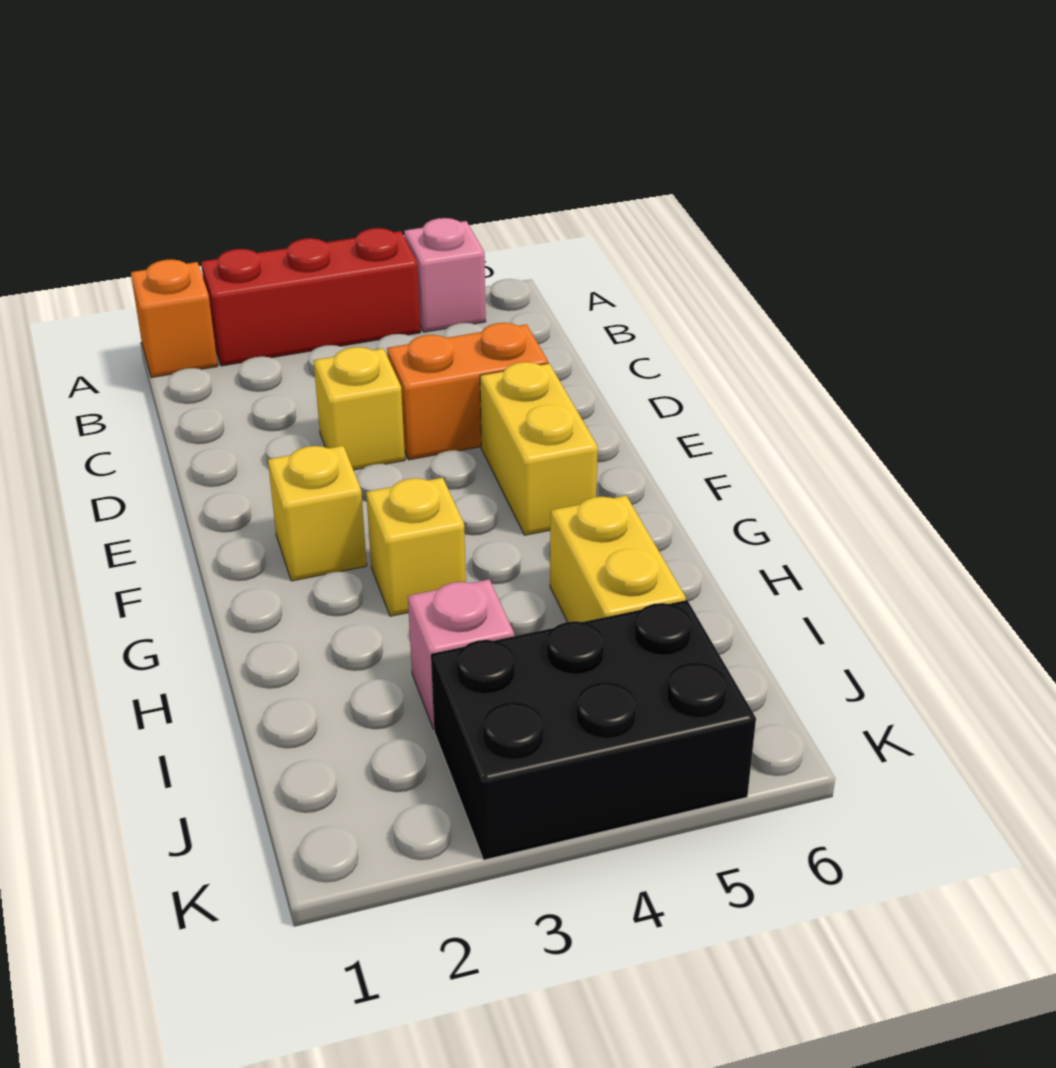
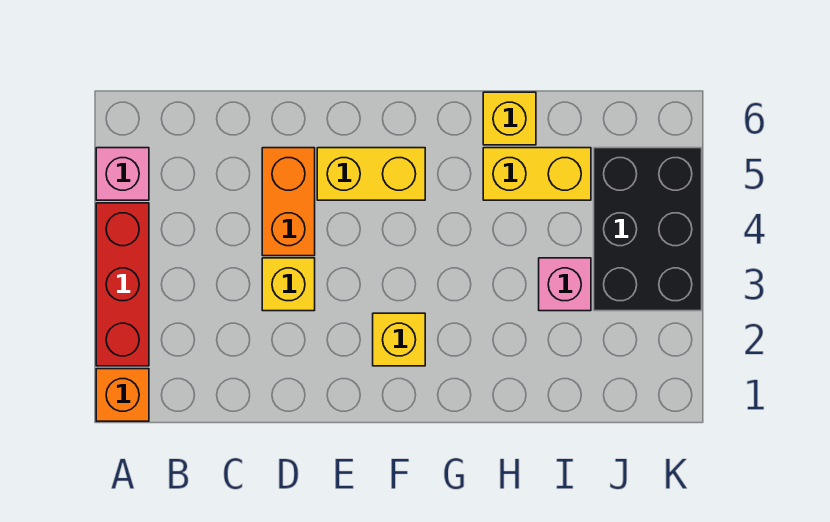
yellow brick G3 level 1 -> yellow brick H6 level 1

